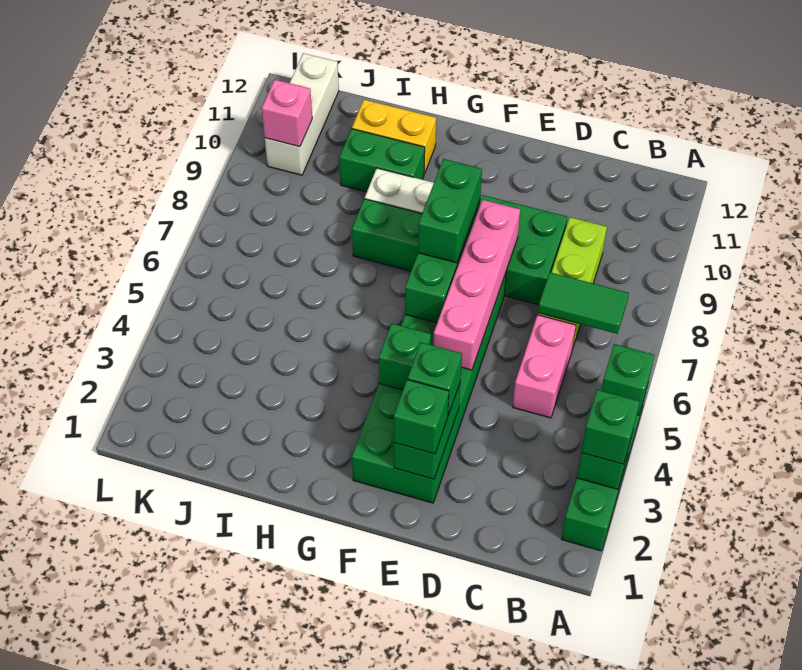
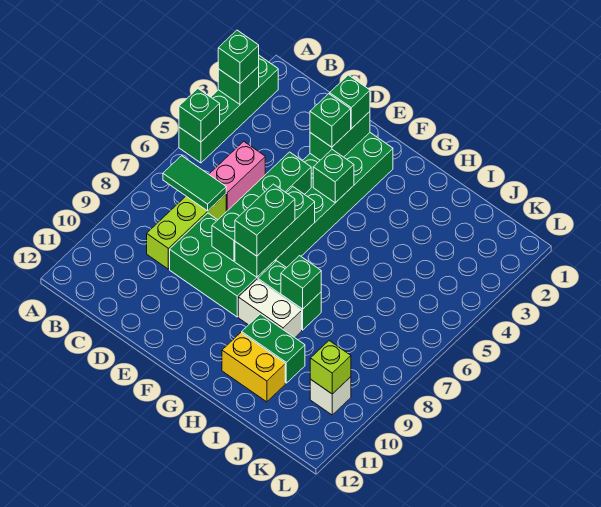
pink brick E5:E8 level 2 -> green brick E5:E8 level 2
none -> green brick H8 level 2
white brick K10:K12 level 1 -> white brick K10 level 1
pink brick K10 level 2 -> lime brick K10 level 2

